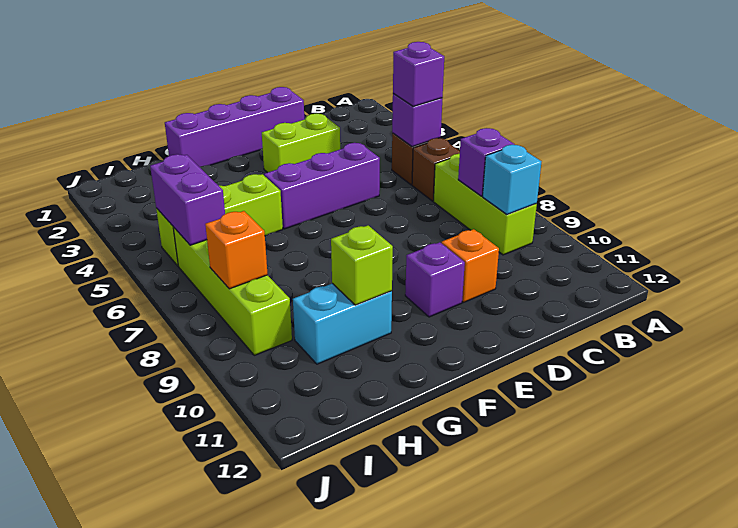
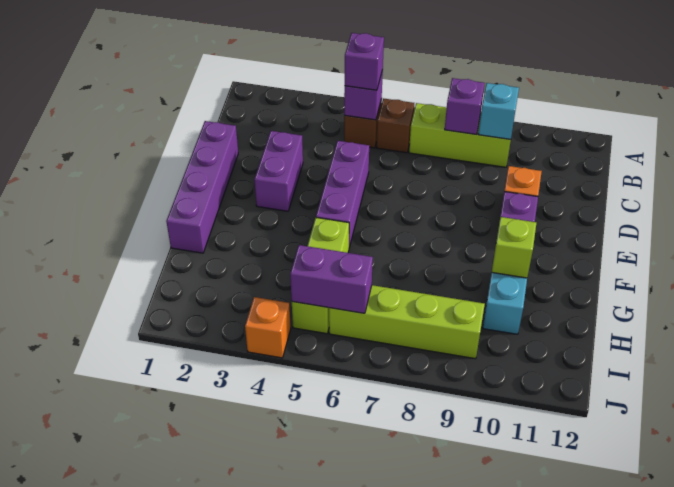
lime brick D3:E3 level 1 -> purple brick D3:E3 level 1
orange brick I8 level 2 -> orange brick J4 level 1

